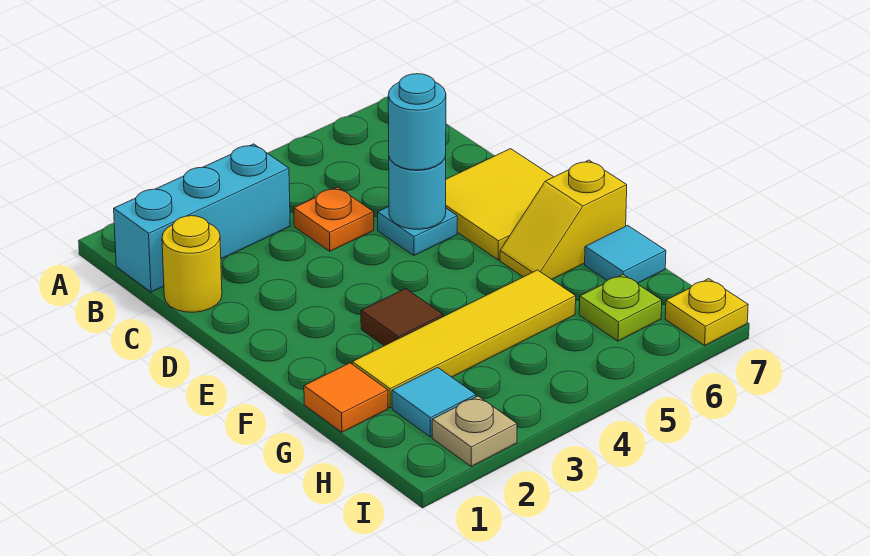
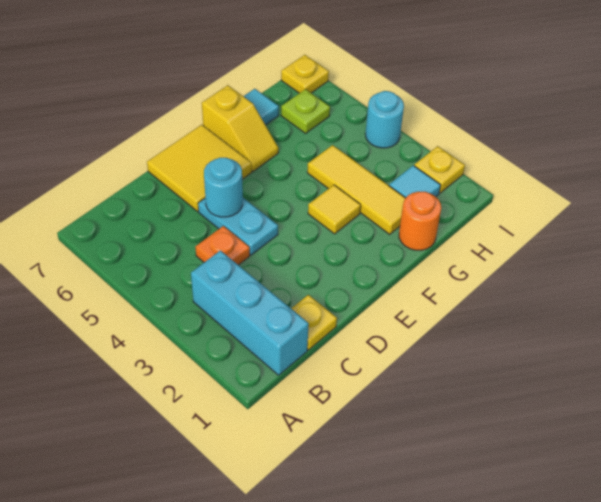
yellow round brick C1 level 1 -> yellow plate C1 level 1
cyan plate D5 level 1 -> cyan plate D4:D5 level 1
cyan round brick D5 level 3 -> cyan round brick I4 level 1
brown tile F3 level 1 -> yellow tile F3 level 1
orange tile G1 level 1 -> orange round brick G1 level 1
yellow tile G2:G5 level 1 -> yellow tile G2:G4 level 1
tan plate I2 level 1 -> yellow plate I2 level 1

